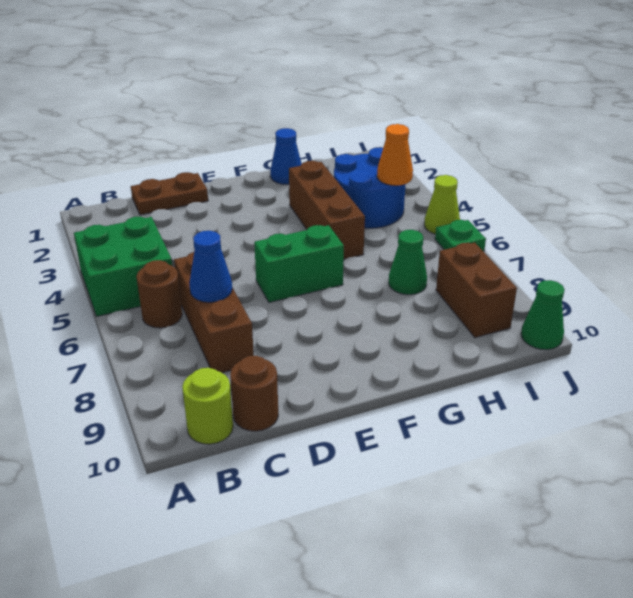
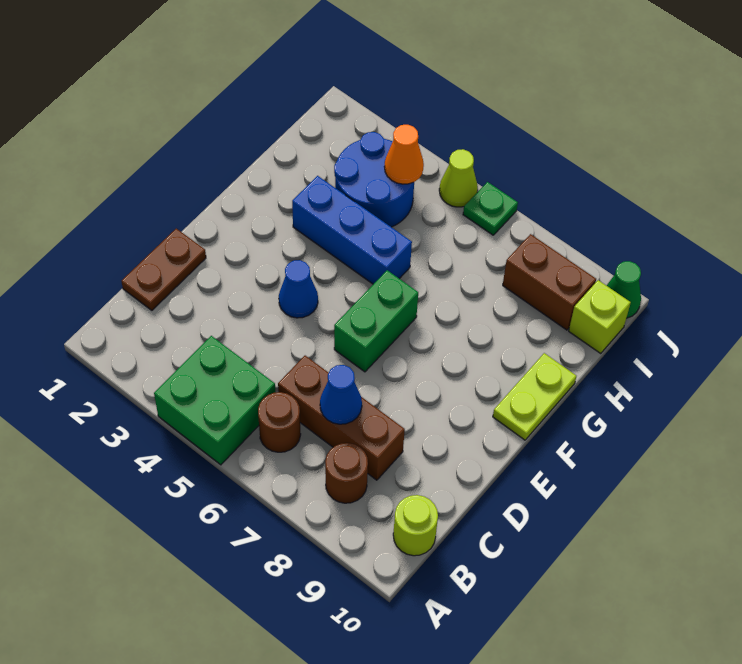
brown round brick C10 level 1 -> brown round brick B8 level 1
none -> lime plate F10:G10 level 1
blue cone G1 level 1 -> blue cone E4 level 1
brown brick G3:G5 level 1 -> blue brick G3:G5 level 1
green cone H7 level 1 -> none
none -> lime brick I10 level 1

